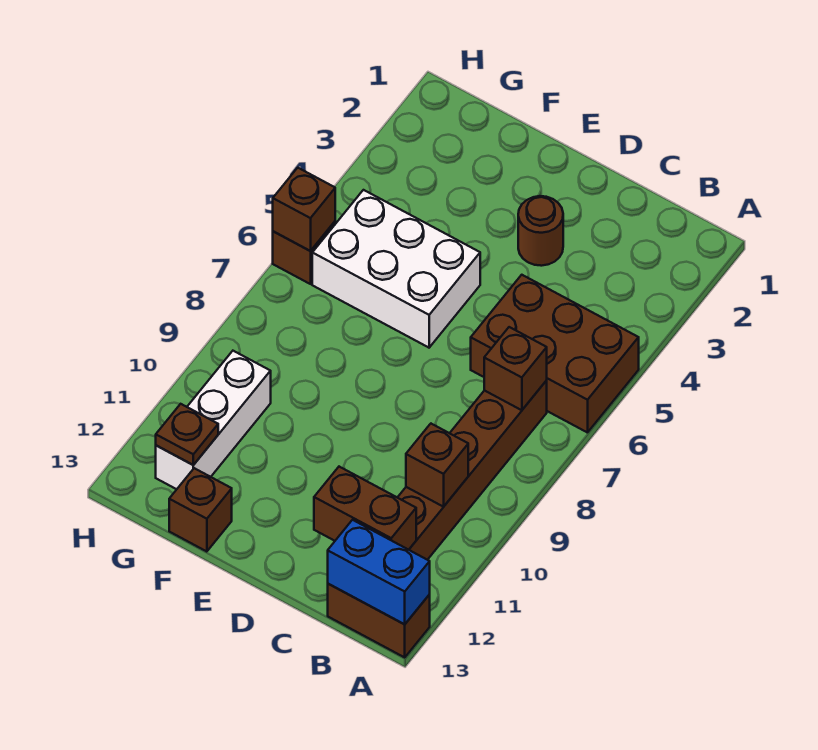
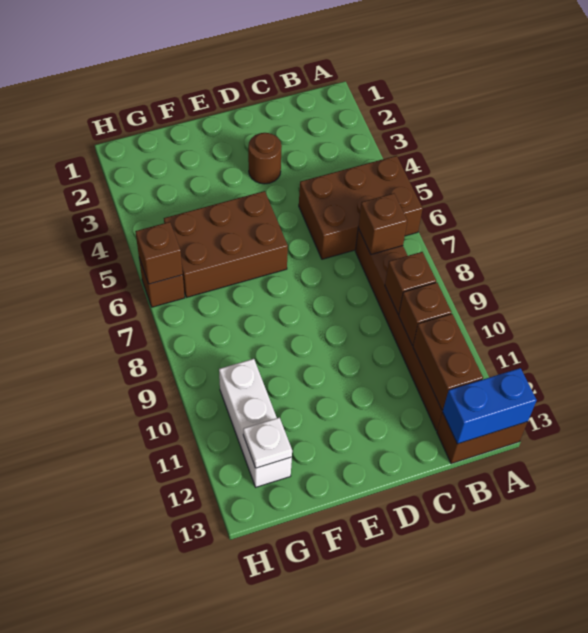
brown brick B12:C12 level 2 -> brown brick B11:B12 level 2
white brick E5:G6 level 1 -> brown brick E5:G6 level 1
brown brick F13 level 1 -> brown brick B9 level 2
brown plate G12 level 2 -> white plate G12 level 2

